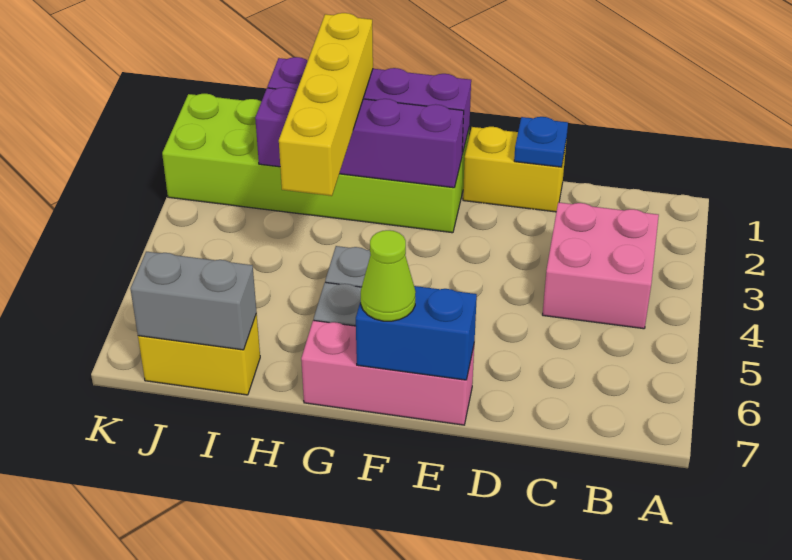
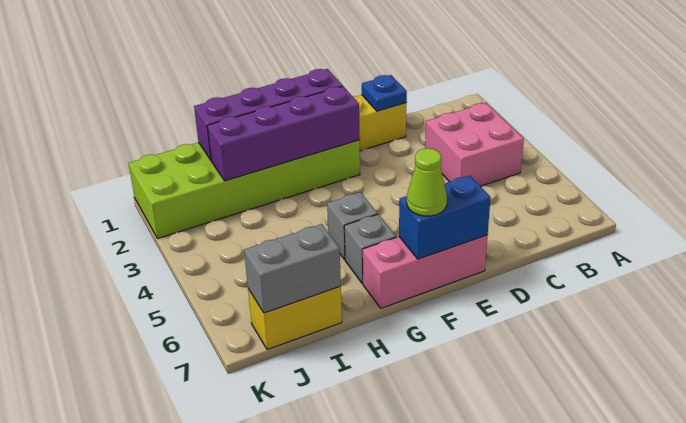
yellow brick H1:H4 level 3 -> none

